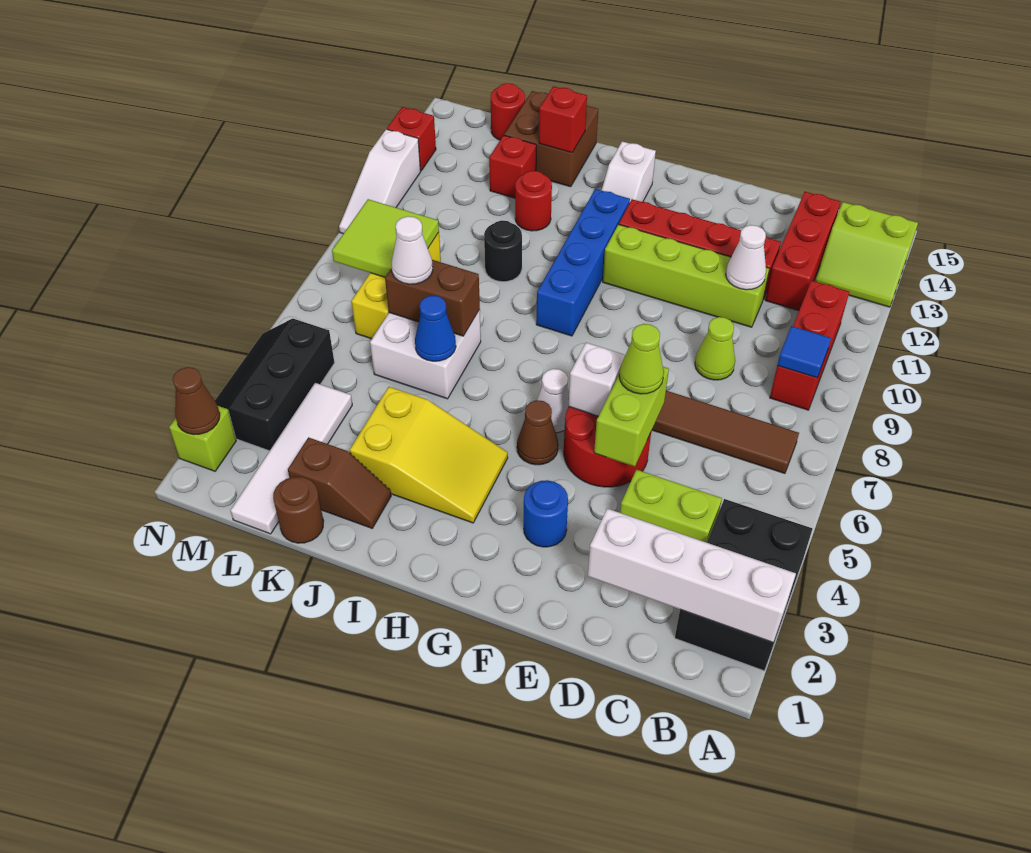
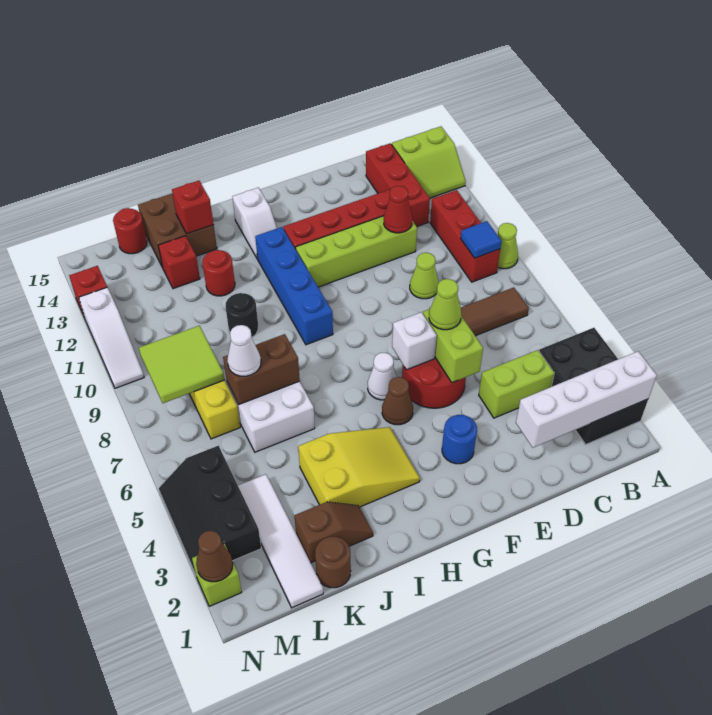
none -> lime cone A9 level 1
white cone D11 level 2 -> red cone D11 level 2
blue cone J6 level 2 -> none

